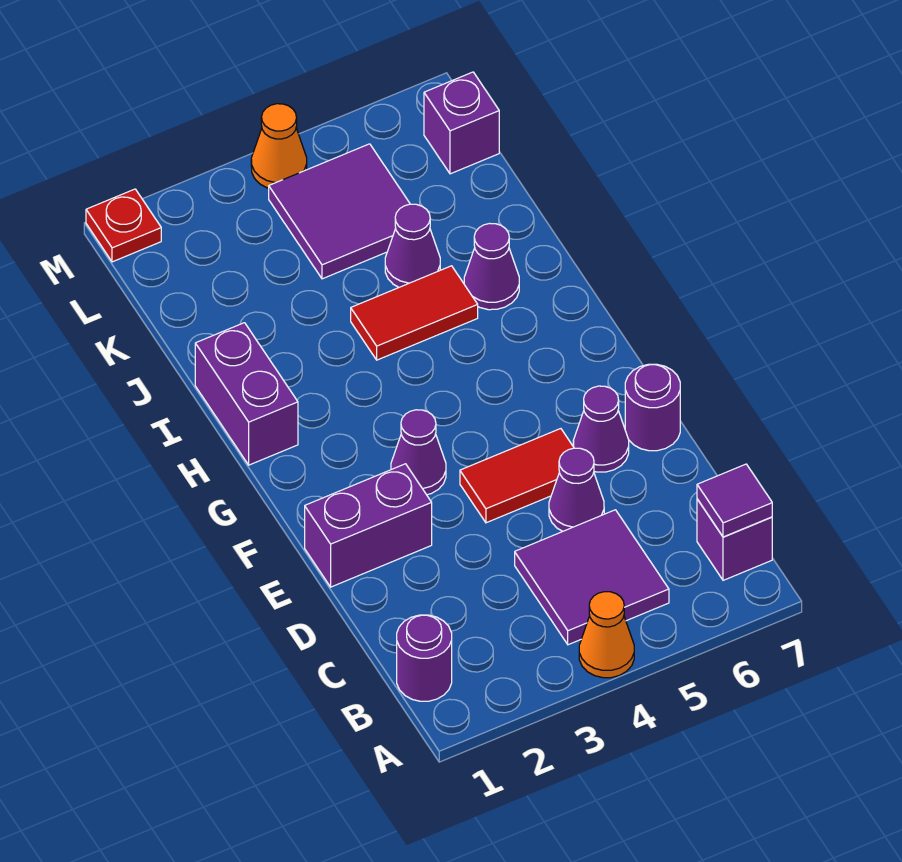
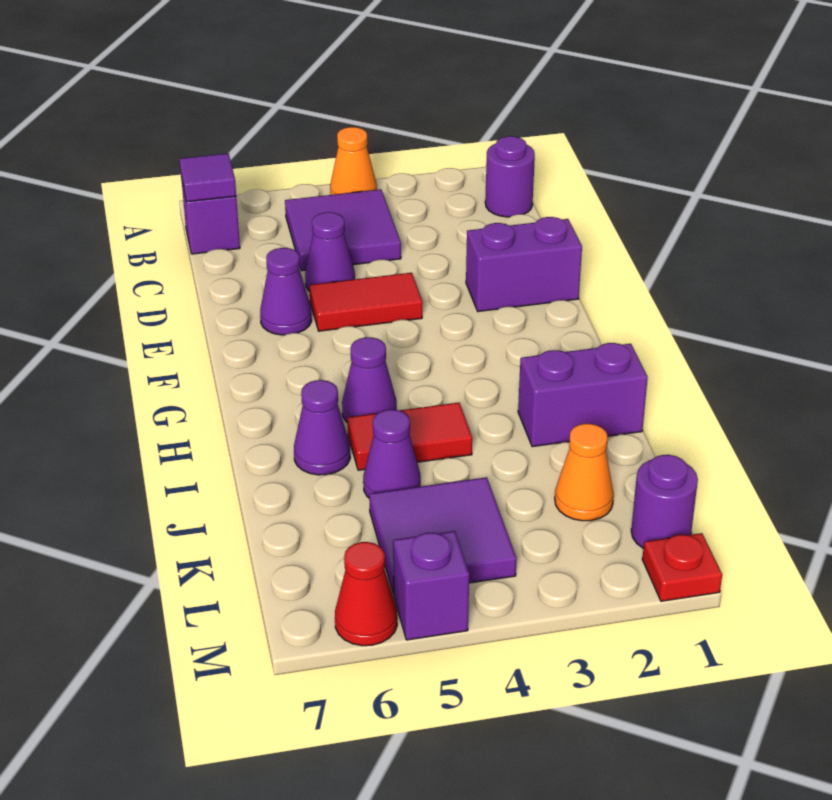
purple round brick E7 level 1 -> purple round brick L1 level 1
purple cone F3 level 1 -> purple cone H5 level 1
purple brick H1:I1 level 1 -> purple brick I1:I2 level 1
purple brick L7 level 1 -> purple brick M5 level 1
orange cone M4 level 1 -> orange cone K2 level 1
none -> red cone M6 level 1

